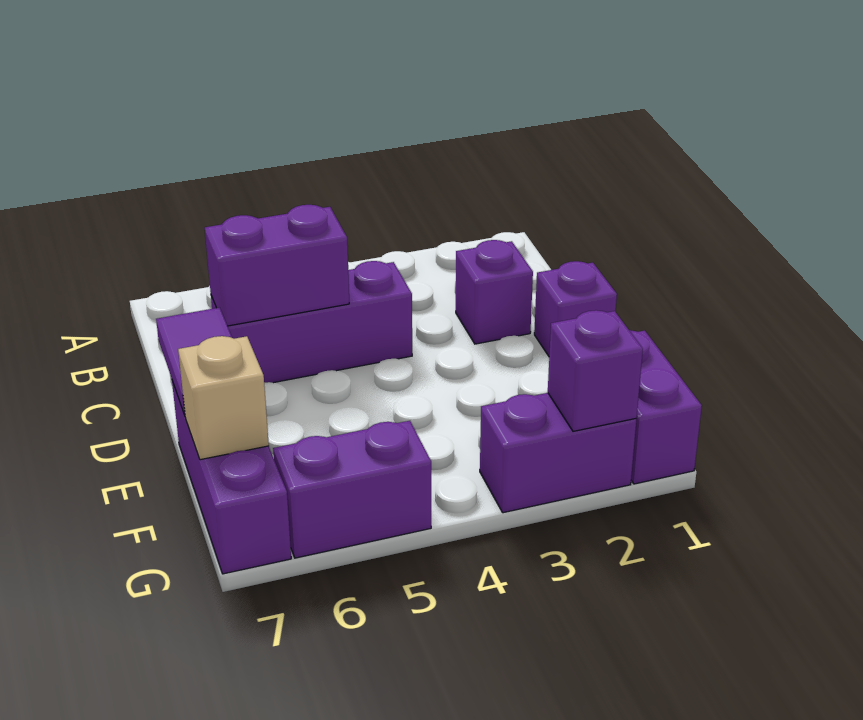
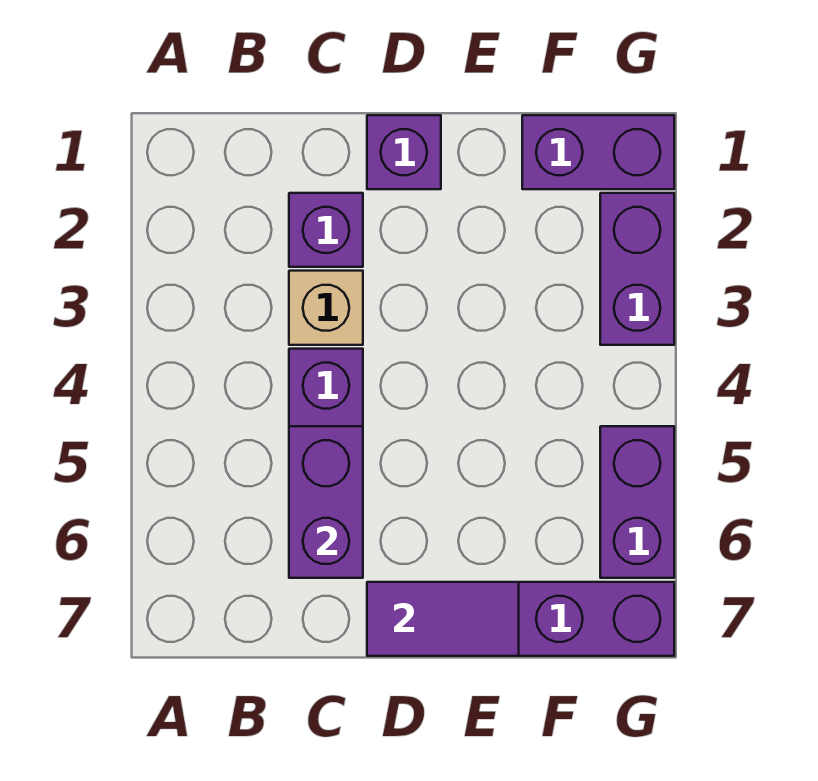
tan brick F7 level 2 -> tan brick C3 level 1
purple brick G2 level 2 -> none

